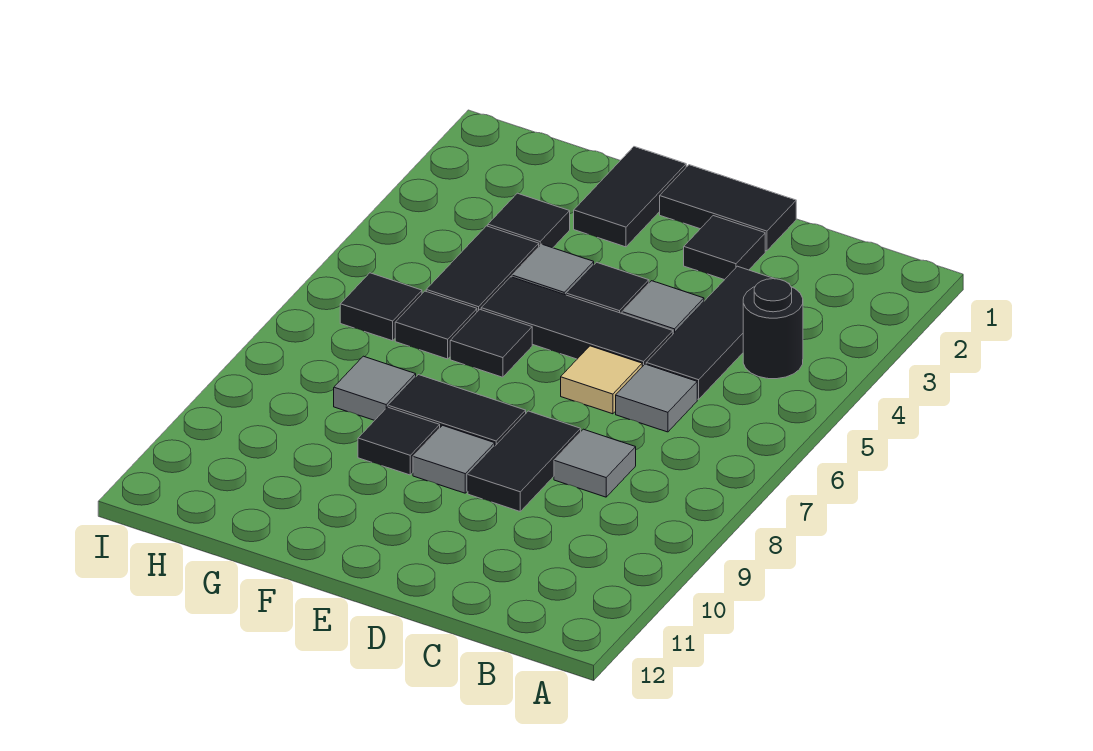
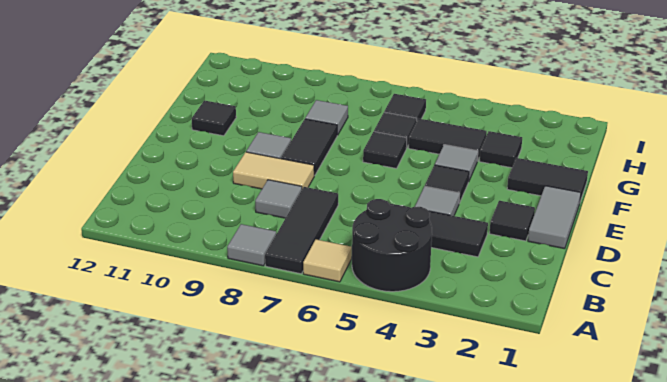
black round brick B4 level 1 -> black round brick A4:B5 level 1
grey tile C6 level 1 -> grey tile A8 level 1
black tile D1:E1 level 1 -> grey tile D1:E1 level 1
black tile D5:F5 level 1 -> black tile A7:C7 level 1
tan tile D6 level 1 -> tan tile A6 level 1
black tile D8:D9 level 1 -> tan tile D8:D9 level 1
black tile F9 level 1 -> black tile F11 level 1

